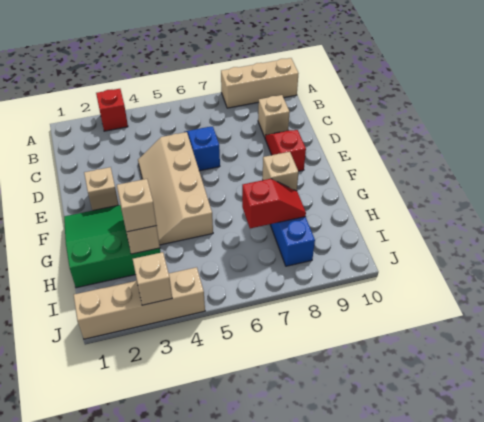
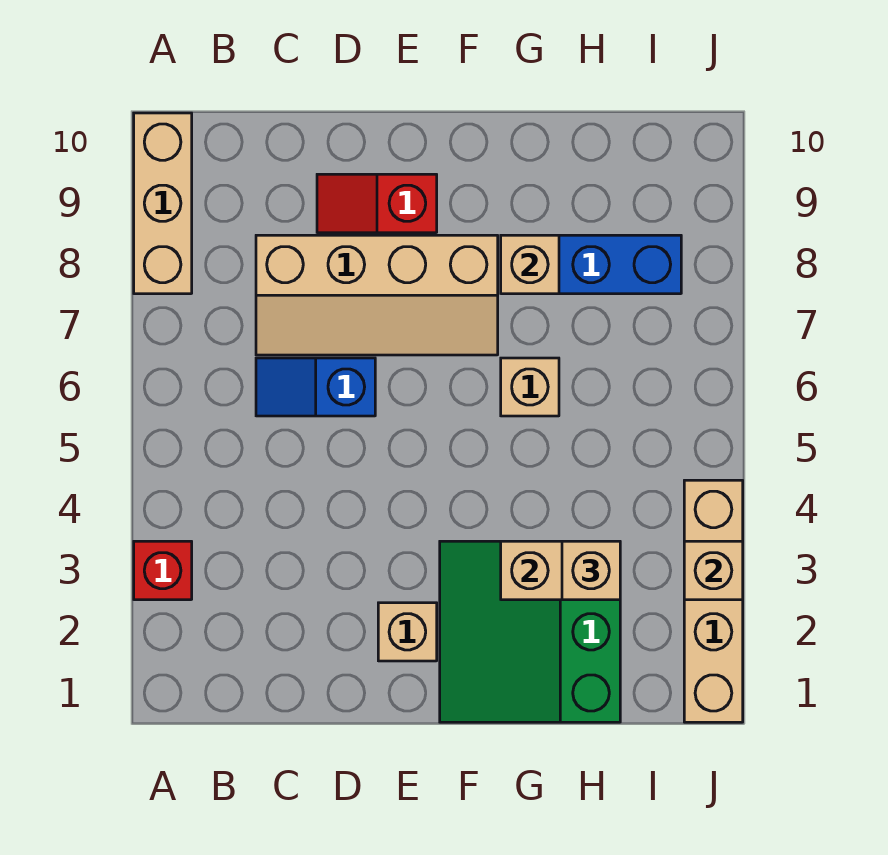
tan brick C9 level 1 -> tan brick G6 level 1
tan slope D4:G5 level 1 top 5 -> tan slope C7:F8 level 1 top 8
red slope H7:H8 level 2 top 7 -> none

